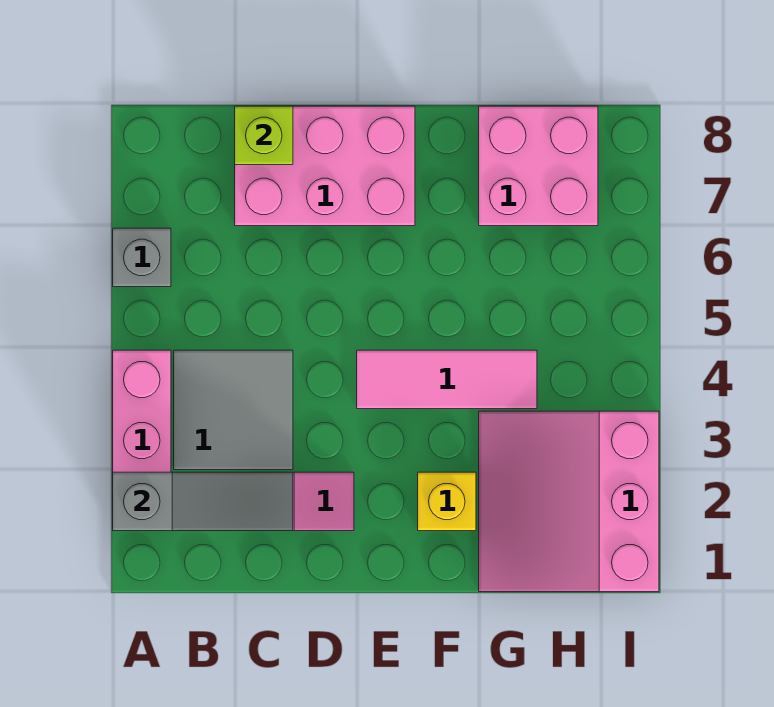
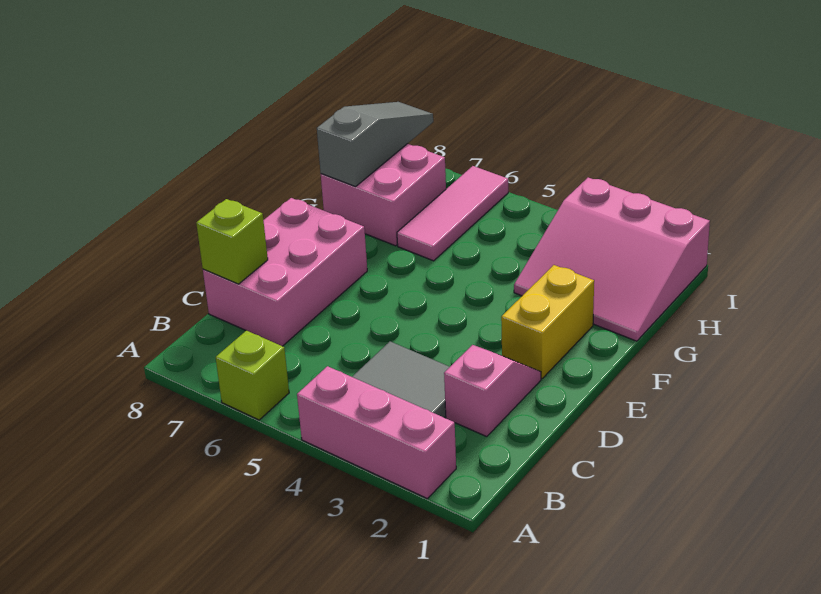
grey slope A2:C2 level 2 top A -> grey slope G8:I8 level 2 top G
grey brick A6 level 1 -> lime brick A6 level 1
pink tile E4:G4 level 1 -> pink tile G6:I6 level 1
yellow brick F2 level 1 -> yellow brick E2:F2 level 1

